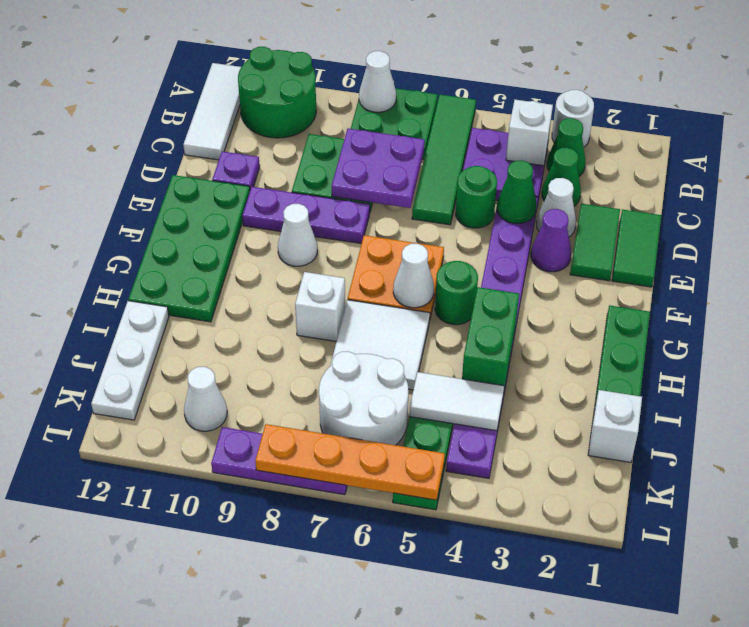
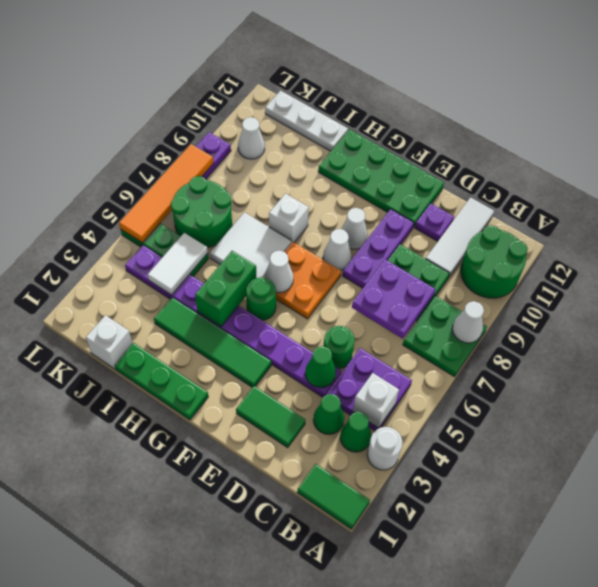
green tile A6:D6 level 1 -> green tile F3:I3 level 1
white tile A12:C12 level 1 -> white tile C10:C12 level 1
green tile D1:E1 level 1 -> green tile A1:B1 level 1
white cone D3 level 1 -> white cone F8 level 1
purple cone E3 level 1 -> none
green brick H4:I4 level 2 -> green brick H4:H5 level 2
white round brick J6:K7 level 1 -> green round brick J6:K7 level 1
orange plate L5:L8 level 2 -> orange tile L5:L8 level 2

